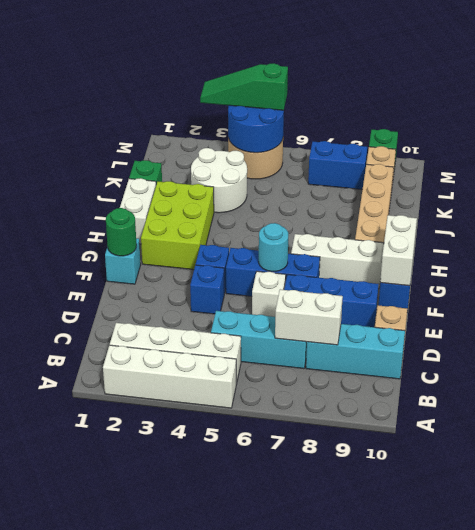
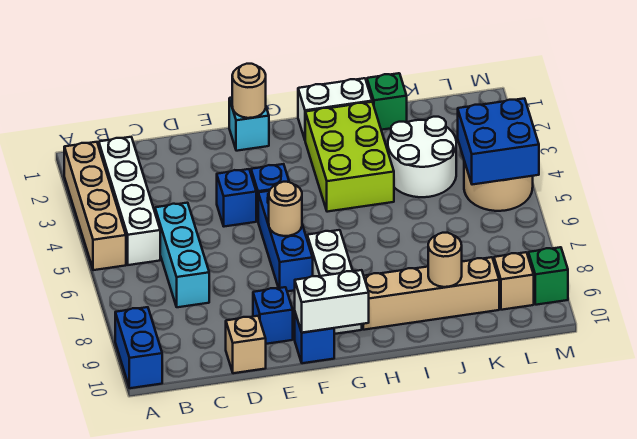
white brick A2:A5 level 1 -> tan brick A2:A5 level 1
white brick C7:C8 level 2 -> none
cyan brick C8:C10 level 1 -> none
white brick E6 level 1 -> none
blue brick E7:E9 level 1 -> blue brick E9 level 1
green round brick F1 level 2 -> tan round brick F1 level 2
cyan round brick F6 level 2 -> tan round brick F6 level 2
lime brick G2:I3 level 1 -> lime brick H2:I4 level 1
none -> tan round brick J9 level 2
blue round brick L4:M5 level 2 -> blue brick L4:M5 level 2
blue brick L7:L8 level 1 -> blue brick A9:A10 level 1
green slope M3:M5 level 3 top 5 -> none

